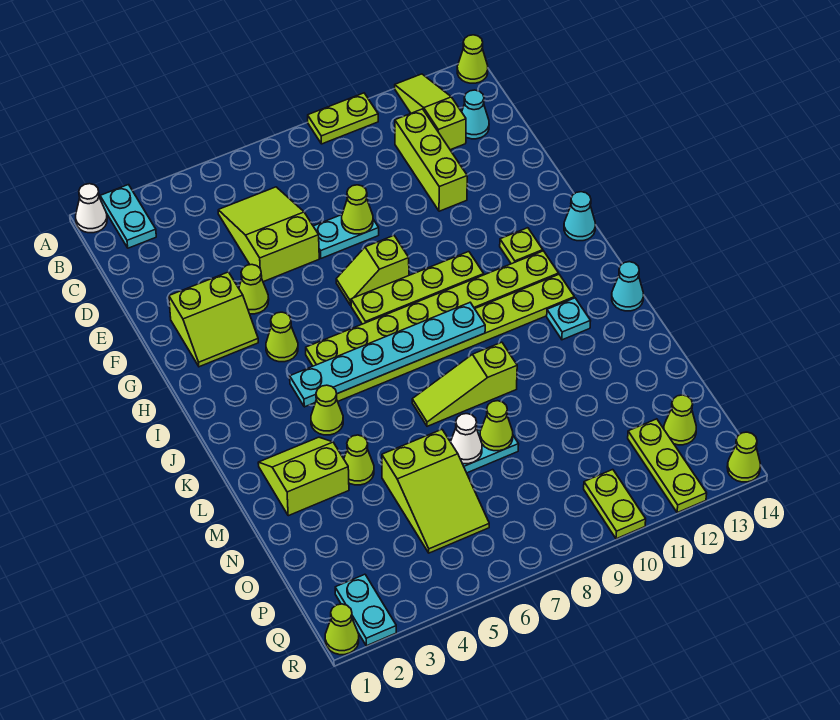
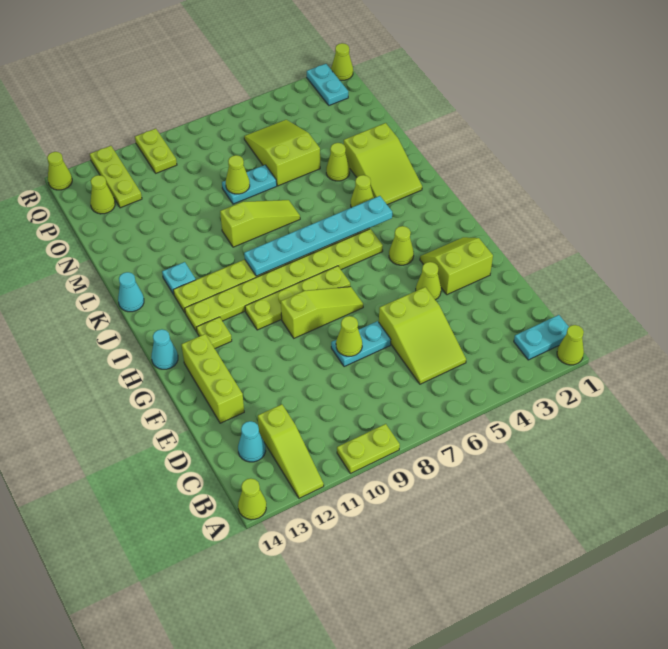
white cone A1 level 1 -> lime cone A1 level 1
cyan plate A2:B2 level 1 -> cyan plate B1:B2 level 1
lime brick C11:E11 level 1 -> lime brick E13:G13 level 1
lime slope G7:G8 level 1 top 8 -> lime slope G7:G9 level 1 top 9
lime slope L2:M3 level 1 top M -> lime slope K2:M3 level 1 top M
white cone N7 level 2 -> none

